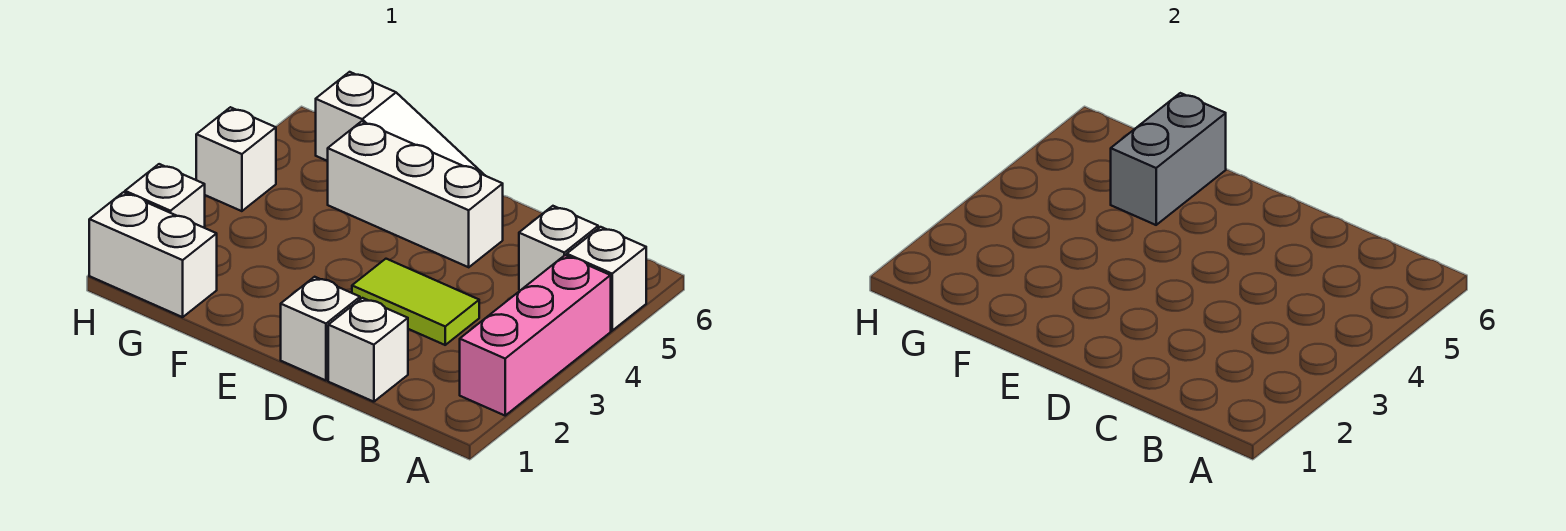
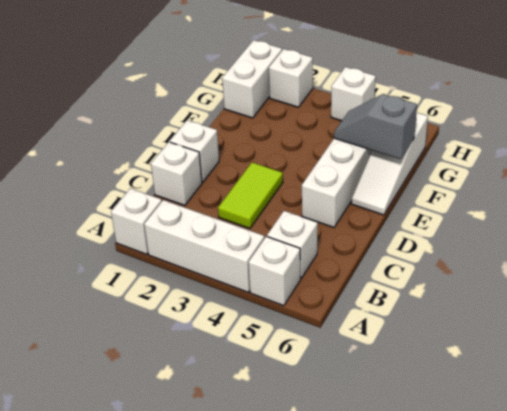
none -> white brick A1 level 1
pink brick A2:A4 level 1 -> white brick A2:A4 level 1
grey brick F5:F6 level 2 -> grey slope F5:F6 level 2 top 6

